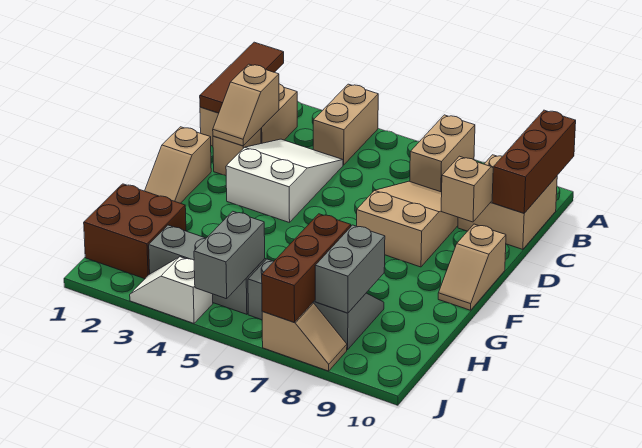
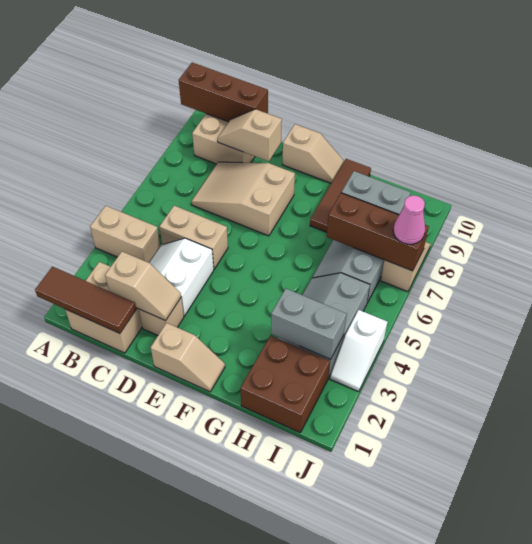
tan brick A7:B7 level 1 -> tan brick C5:D5 level 1
white slope C3:E4 level 1 top E -> white slope C3:D4 level 1 top D
none -> brown tile G8:G10 level 1
grey brick I5:J5 level 2 -> grey brick H3:I3 level 2
none -> pink cone J7 level 3

